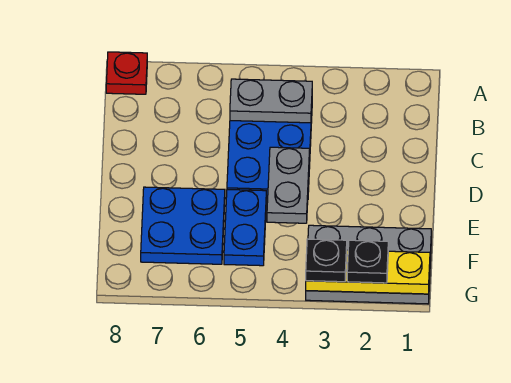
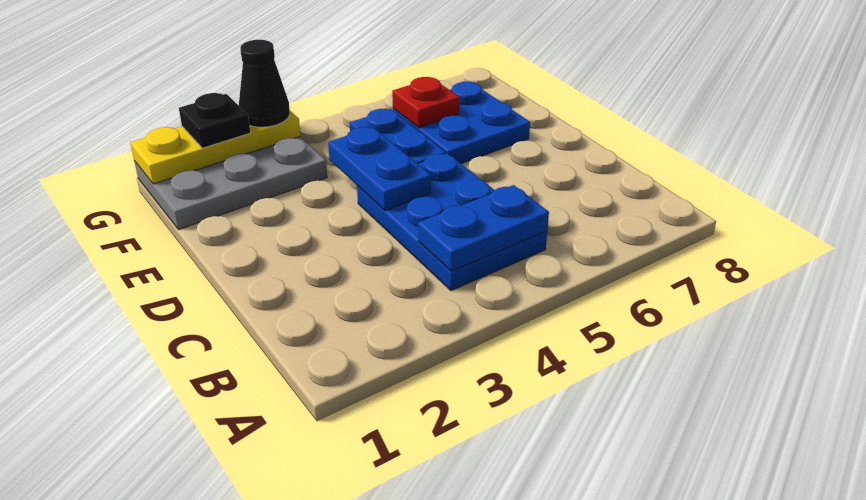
red plate A8 level 1 -> red plate F6 level 2
grey plate B4:B5 level 2 -> blue plate B4:B5 level 2
grey plate D4:E4 level 2 -> blue plate D4:E4 level 2
black plate G3 level 3 -> black cone G3 level 3

